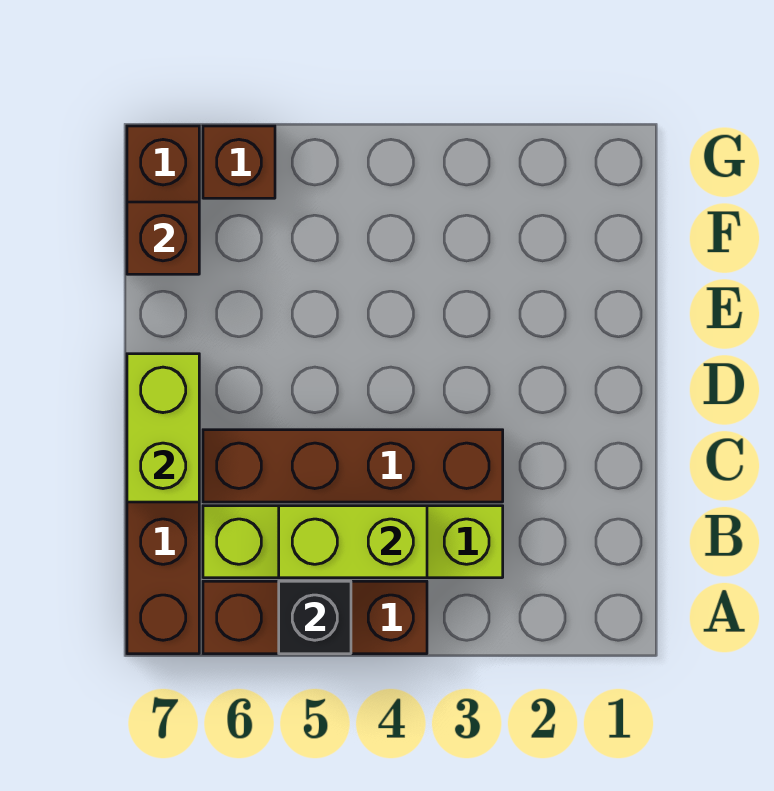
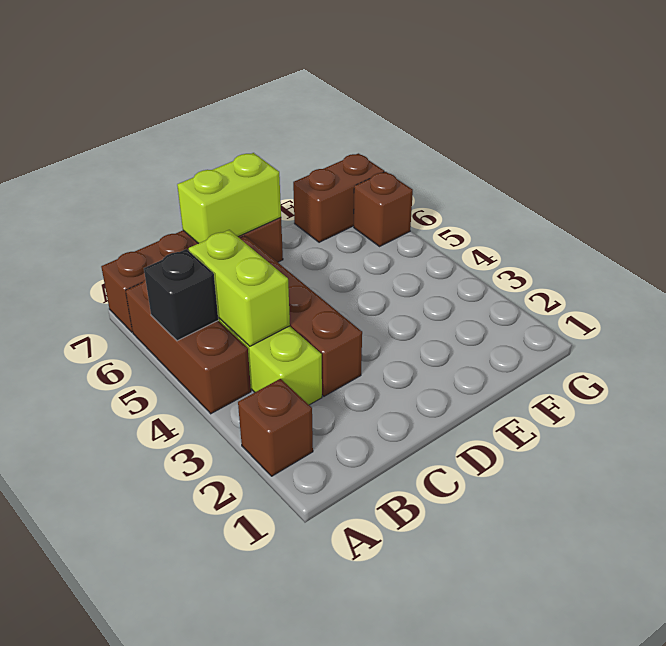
brown brick F7 level 2 -> brown brick A2 level 1

